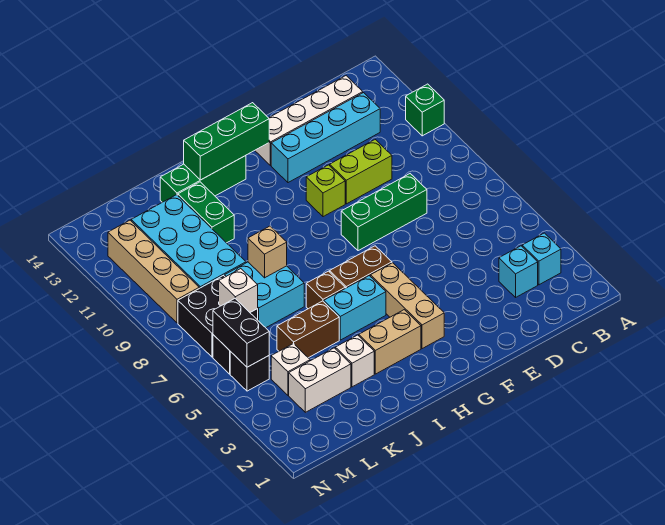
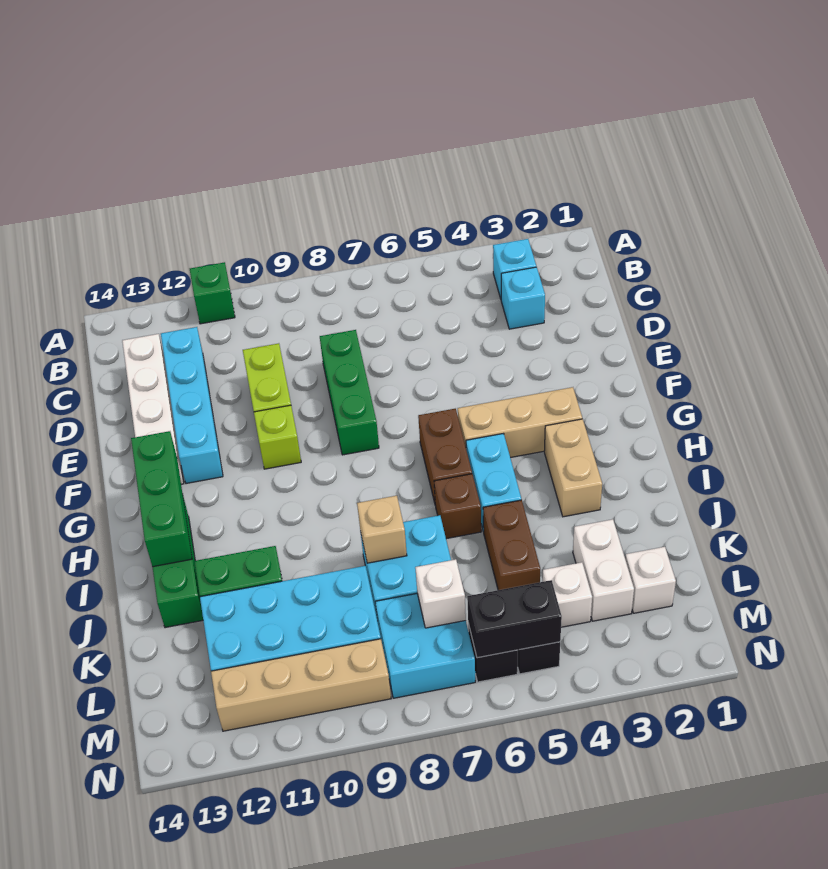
white brick J3 level 1 -> white brick L2 level 1
black brick L7:M8 level 1 -> cyan brick L7:M8 level 1

